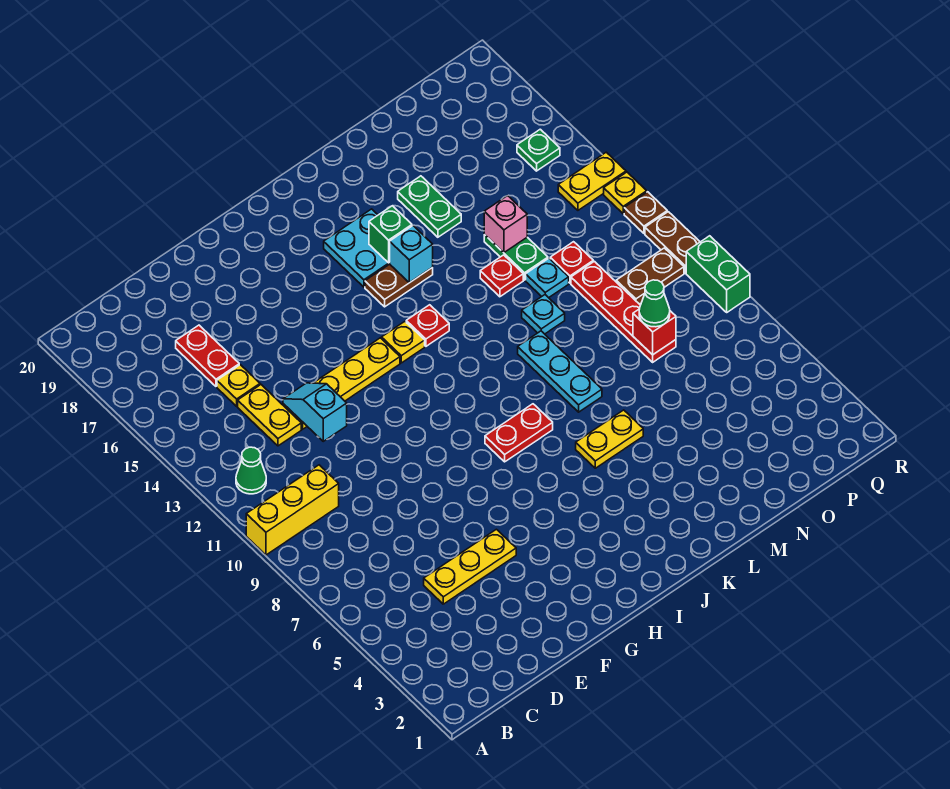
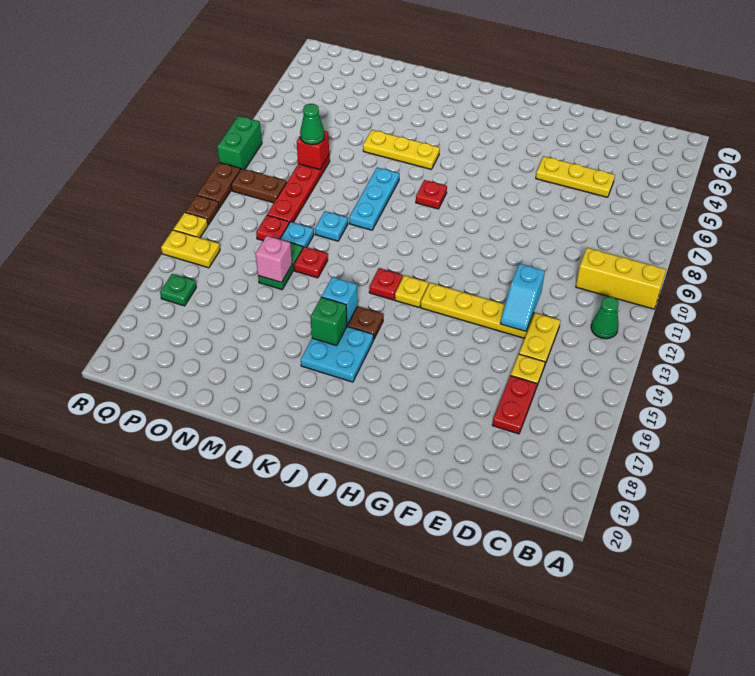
red plate I8:J8 level 1 -> red plate J8 level 1
yellow plate K6:L6 level 1 -> yellow plate K6:M6 level 1
green plate M16:M17 level 1 -> none

